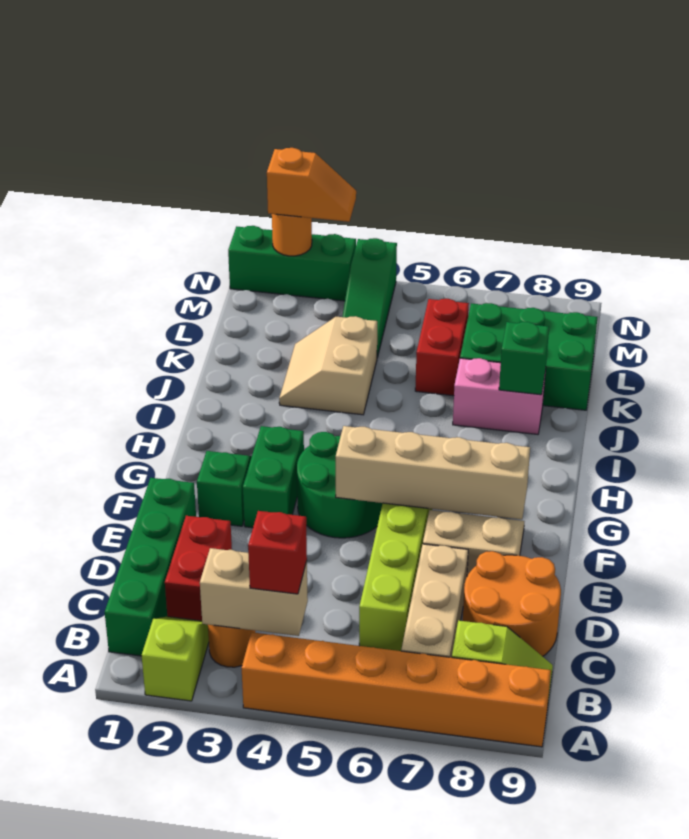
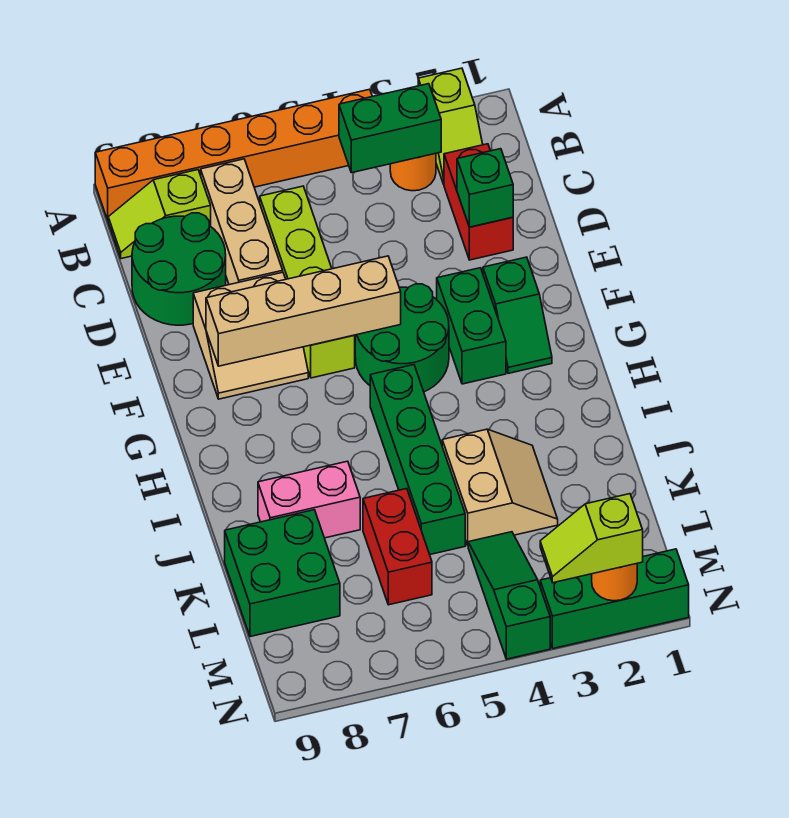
green brick B1:E1 level 1 -> green brick H5:K5 level 1
tan brick B3:B4 level 2 -> green brick B3:B4 level 2
red brick B4 level 3 -> none
orange round brick C8:D9 level 1 -> green round brick C8:D9 level 1
green brick J8 level 2 -> green brick D2 level 2
green brick K7:L9 level 1 -> green brick K8:L9 level 1
orange slope N2:N3 level 3 top 2 -> lime slope N2:N3 level 3 top 2

